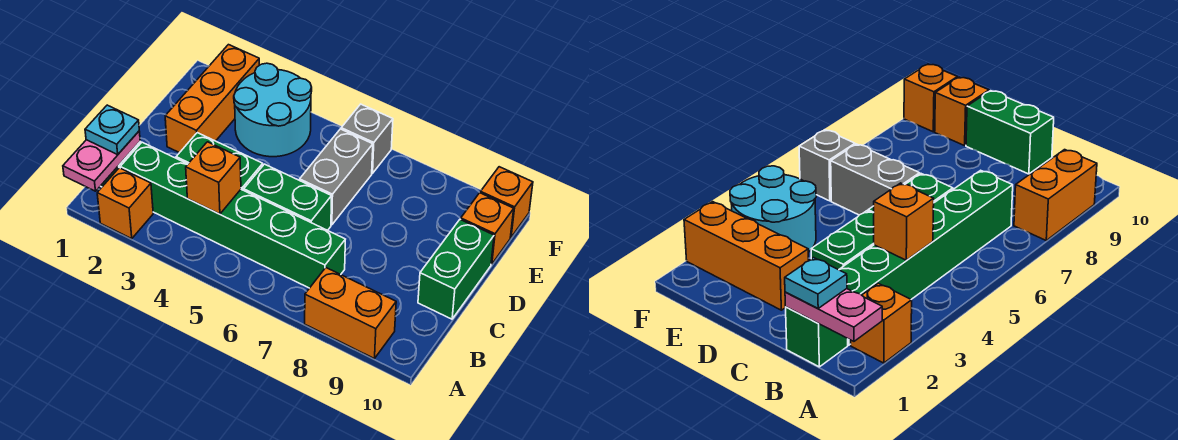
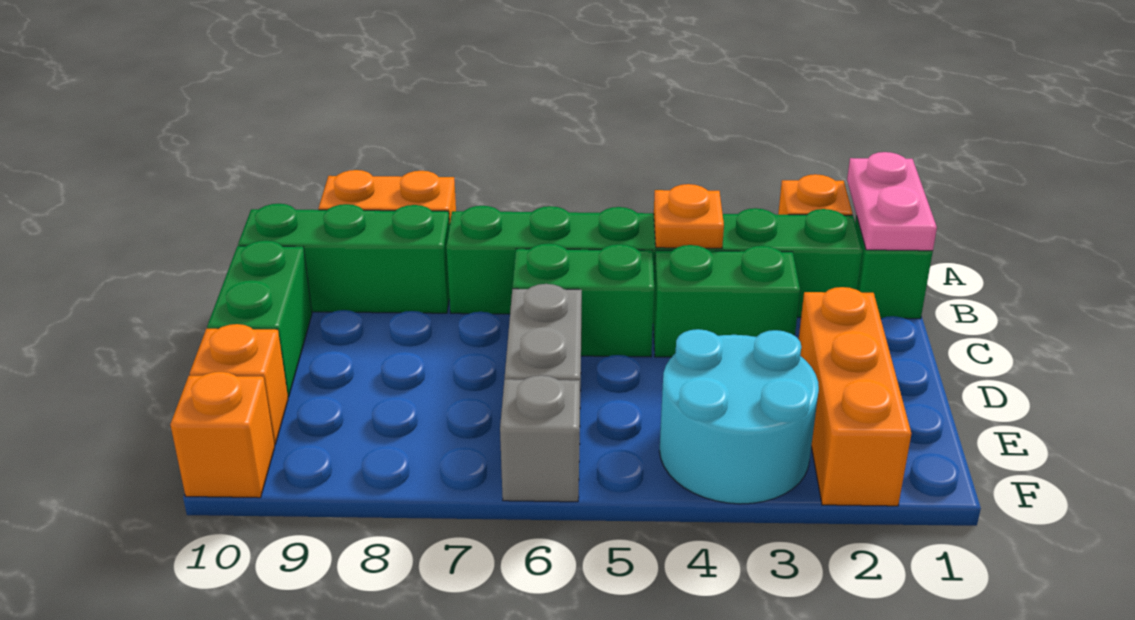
cyan plate B1 level 3 -> none
orange brick B4 level 2 -> orange plate B4 level 2
none -> green brick B8:B10 level 1

